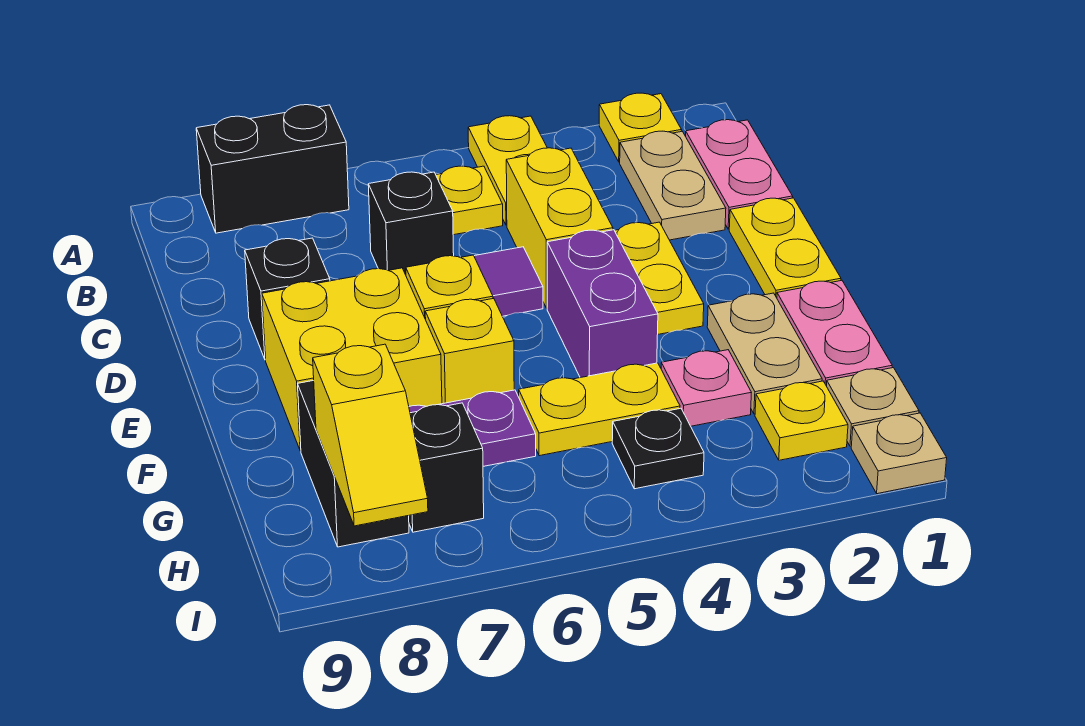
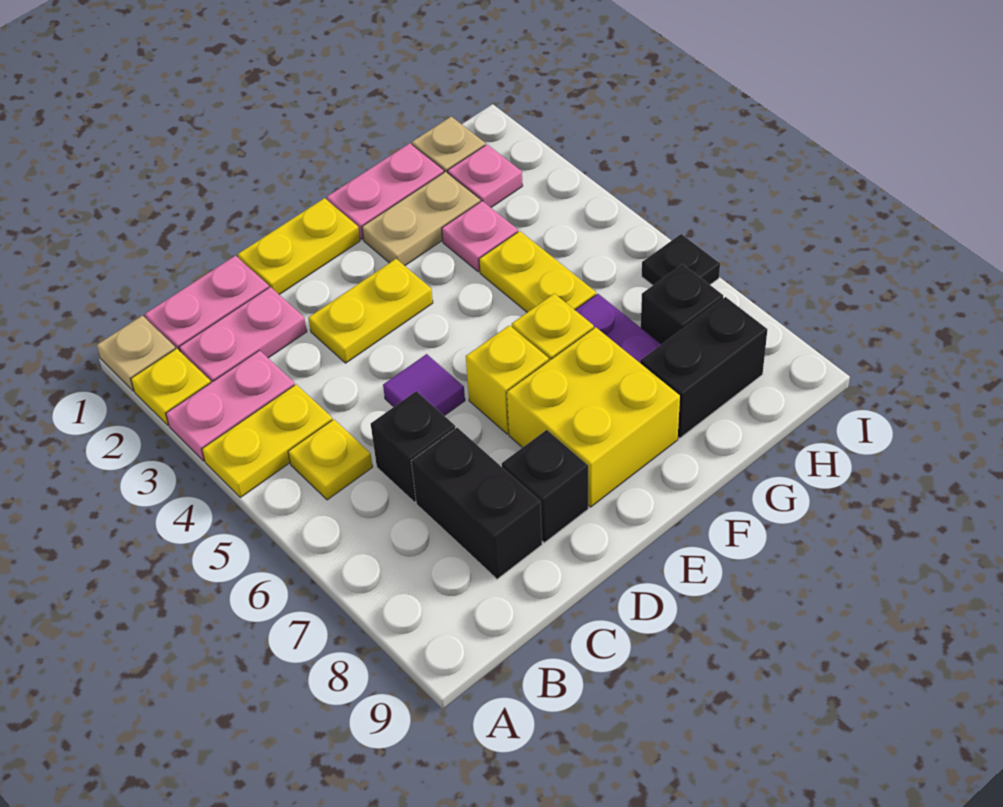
none -> pink plate A3:B3 level 1
black brick A7:A8 level 1 -> black brick C7:C8 level 1
tan plate B2:C2 level 1 -> pink plate B2:C2 level 1
yellow brick C4:D4 level 1 -> none
purple brick E4:F4 level 1 -> none
yellow plate H2 level 1 -> pink plate H2 level 1
black plate H4 level 1 -> black plate I6 level 1
yellow slope H8:I8 level 2 top H -> none
tan plate I1 level 1 -> tan plate A1 level 1

